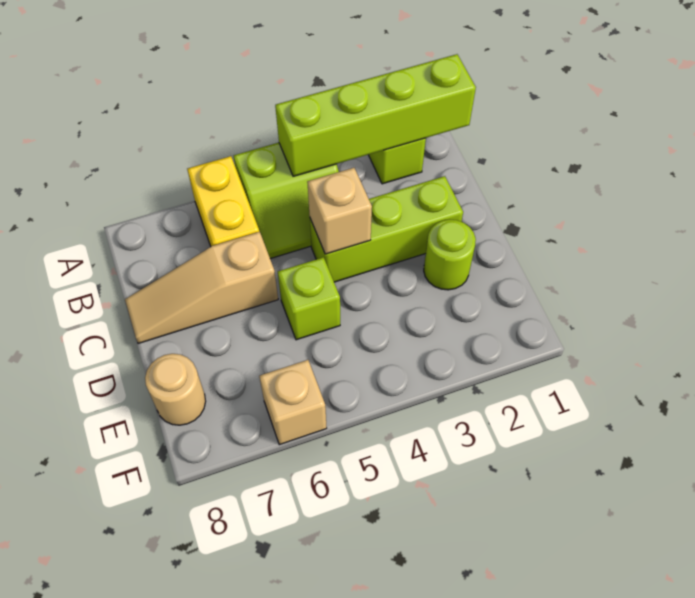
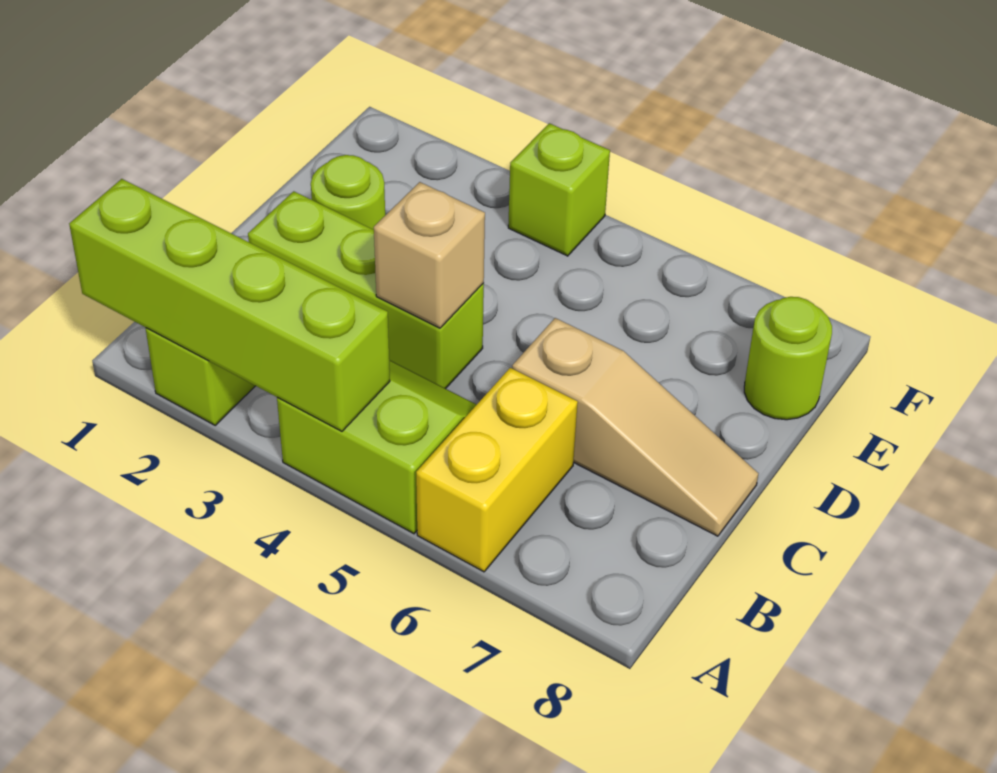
lime brick D5 level 1 -> lime brick F4 level 1
tan round brick E8 level 1 -> lime round brick E8 level 1
tan brick F6 level 1 -> none

